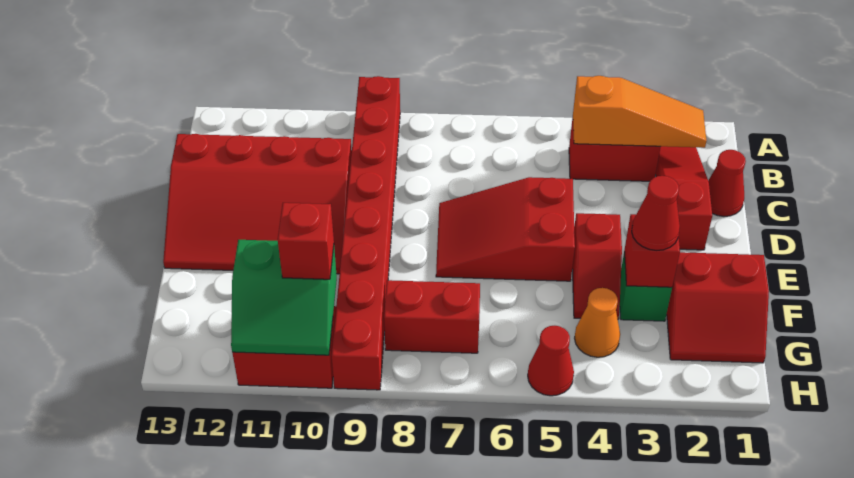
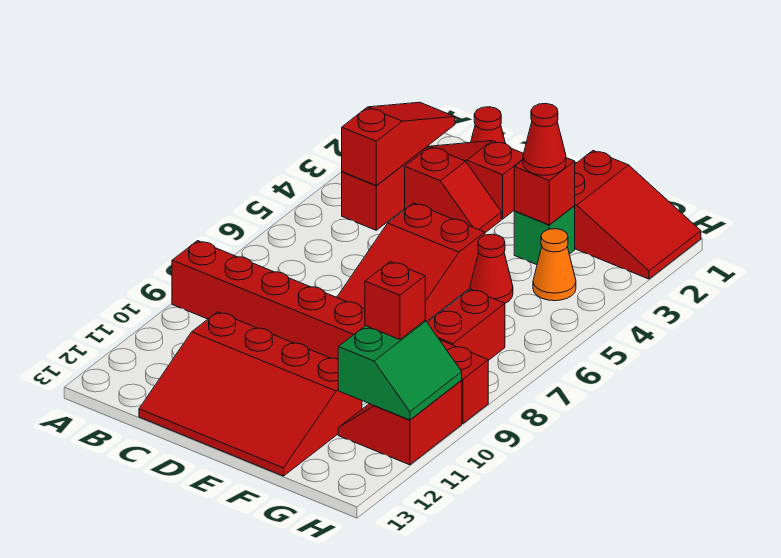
orange slope B2:B4 level 2 top 4 -> red slope B2:B4 level 2 top 4
red slope C10:E13 level 1 top C -> red slope C11:F13 level 1 top 11
red slope E4:F4 level 1 top E -> red slope C3:D3 level 1 top C
red slope F1:G2 level 1 top F -> red slope F1:H2 level 1 top F
red cone H5 level 1 -> red cone F5 level 1

